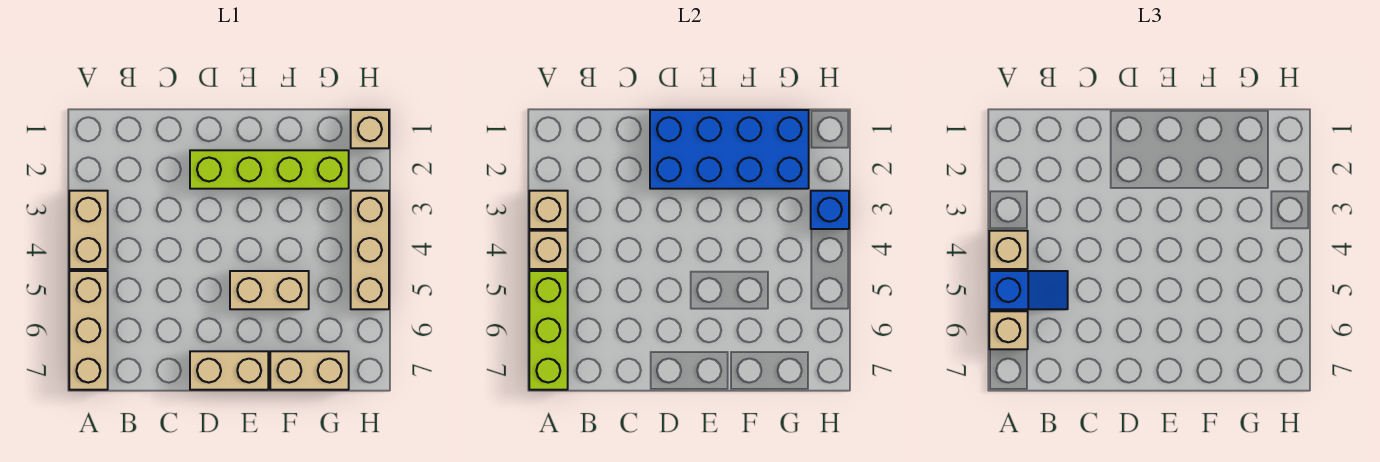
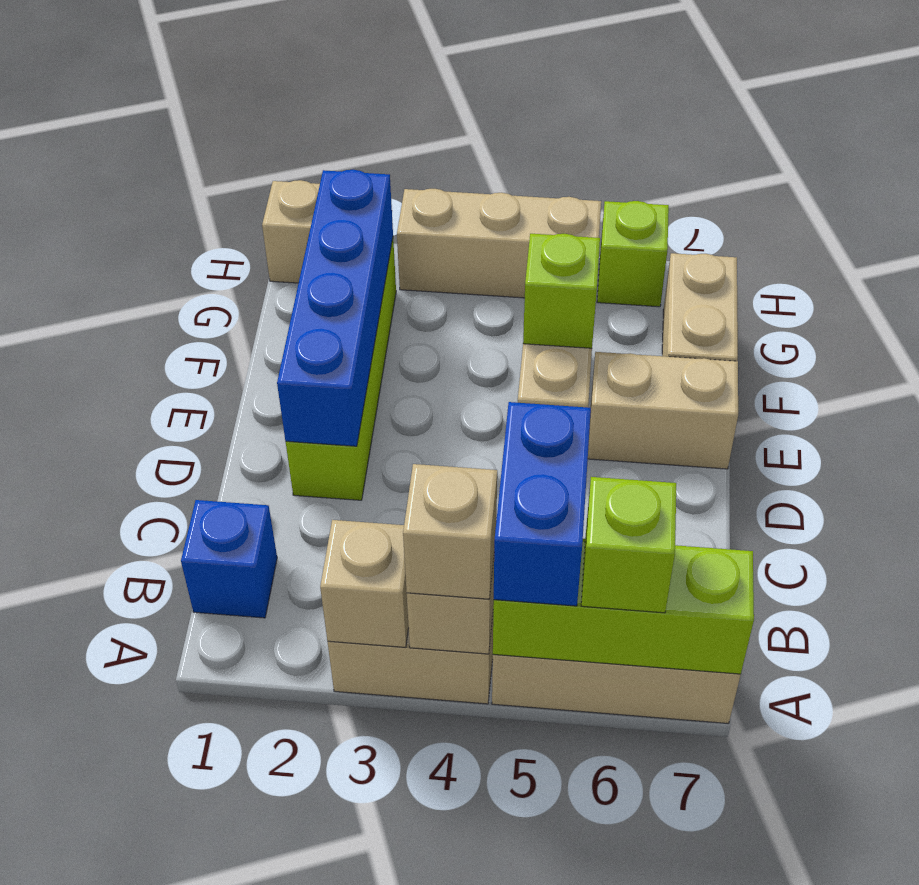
blue slope A5:B5 level 3 top A -> blue brick A5:B5 level 3
tan brick A6 level 3 -> lime brick A6 level 3
blue brick D1:G2 level 2 -> blue brick D2:G2 level 2
tan brick D7:E7 level 1 -> tan brick E6:E7 level 1
none -> lime brick F5 level 2
blue brick H3 level 2 -> blue brick B1 level 1
none -> lime brick H6 level 1

